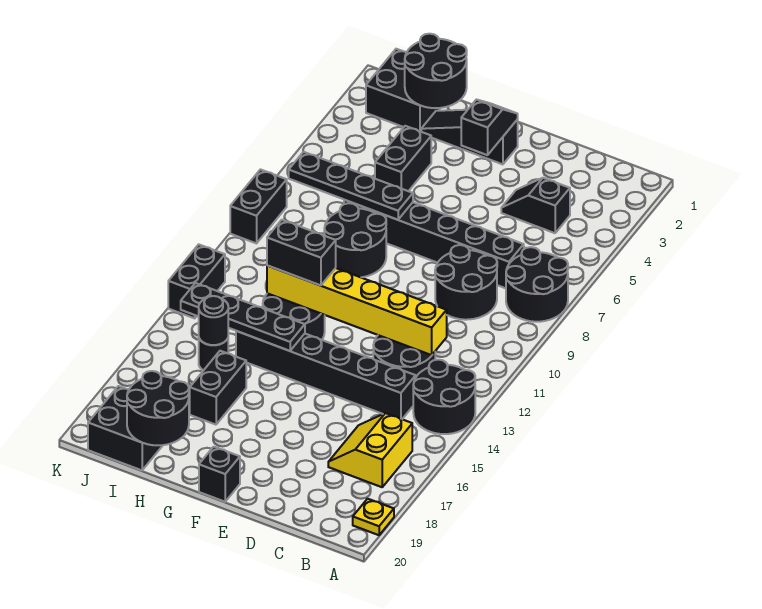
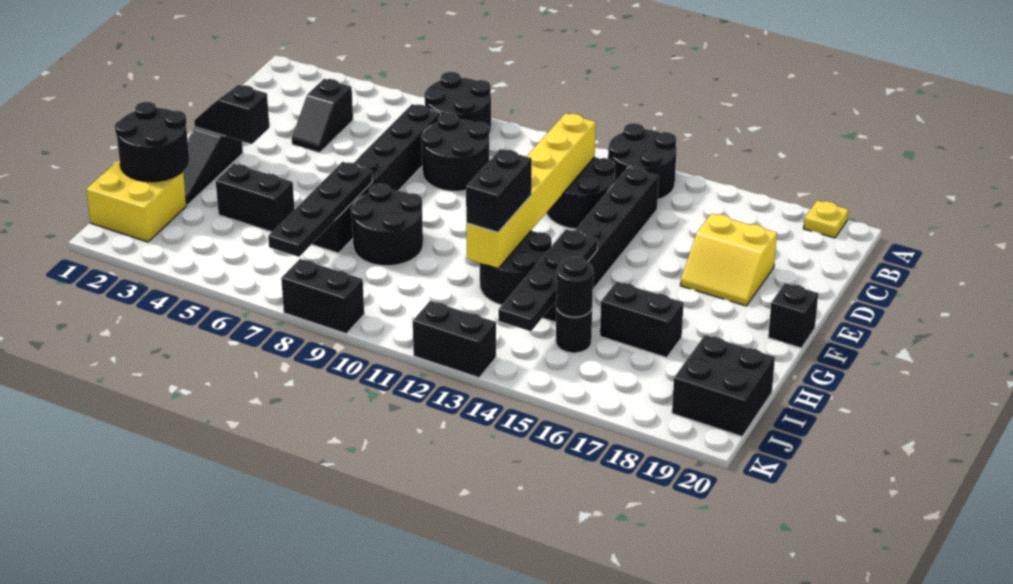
yellow slope B16:C17 level 1 top B -> yellow slope D17:E18 level 1 top D
black round brick H19:I20 level 2 -> none
black brick I1:J2 level 1 -> yellow brick I1:J2 level 1

